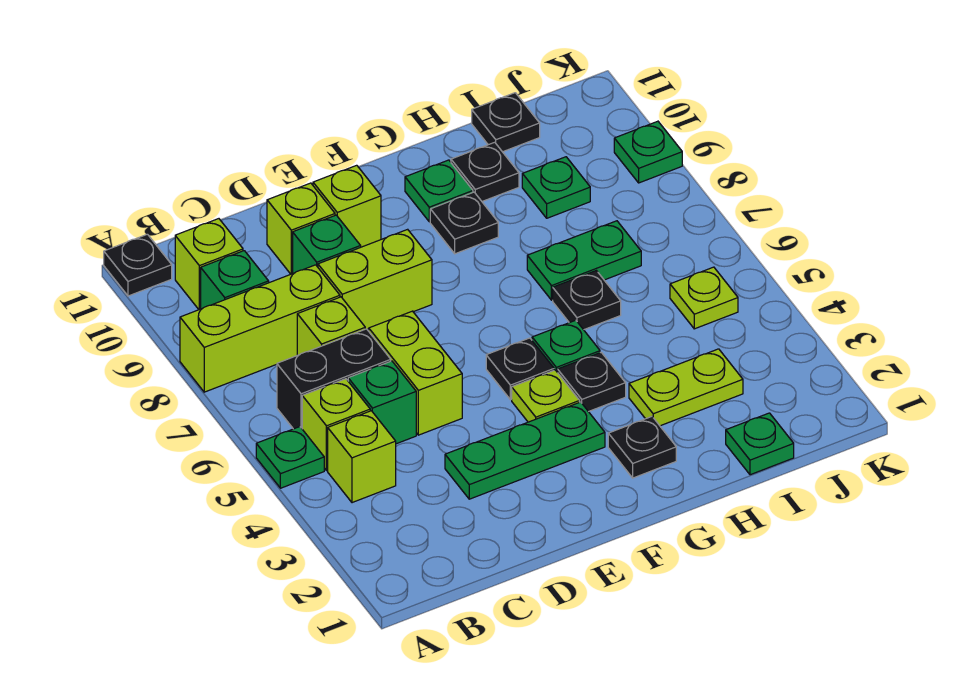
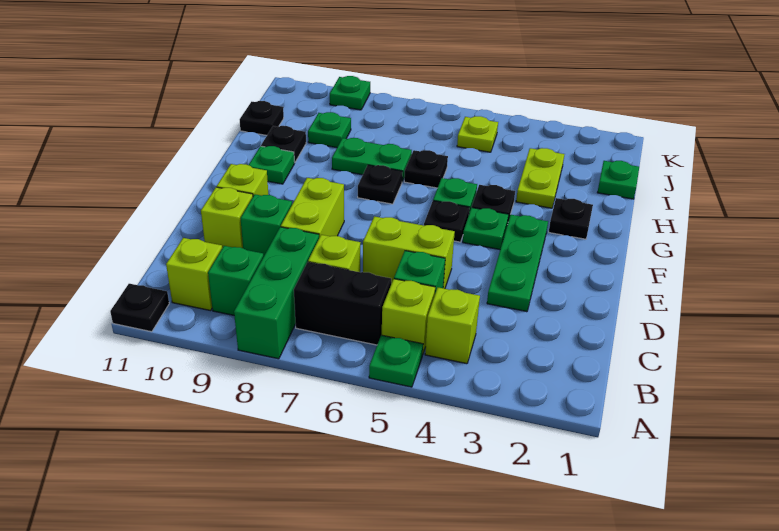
lime brick A8:C8 level 1 -> green brick A8:C8 level 1
black brick B6:C6 level 1 -> black brick B6:B7 level 1
lime plate F4 level 1 -> green plate F4 level 1
black plate G9 level 1 -> black plate G7 level 1
green plate H7:I7 level 1 -> green plate H7:H8 level 1

